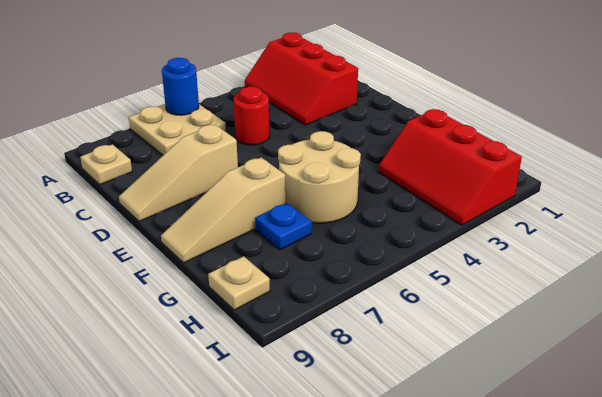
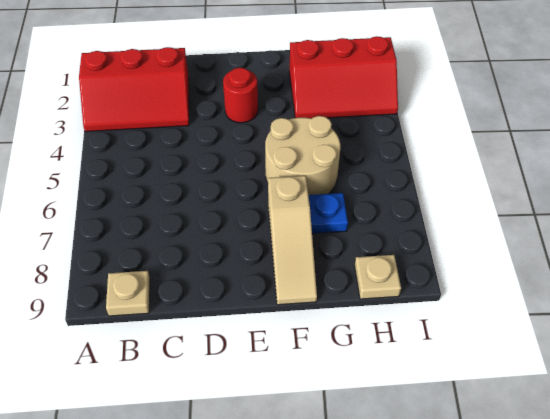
tan plate A6:B7 level 1 -> none
blue round brick A6 level 2 -> none
red round brick C5 level 1 -> red round brick E3 level 1
tan slope D7:D9 level 1 top 7 -> none

